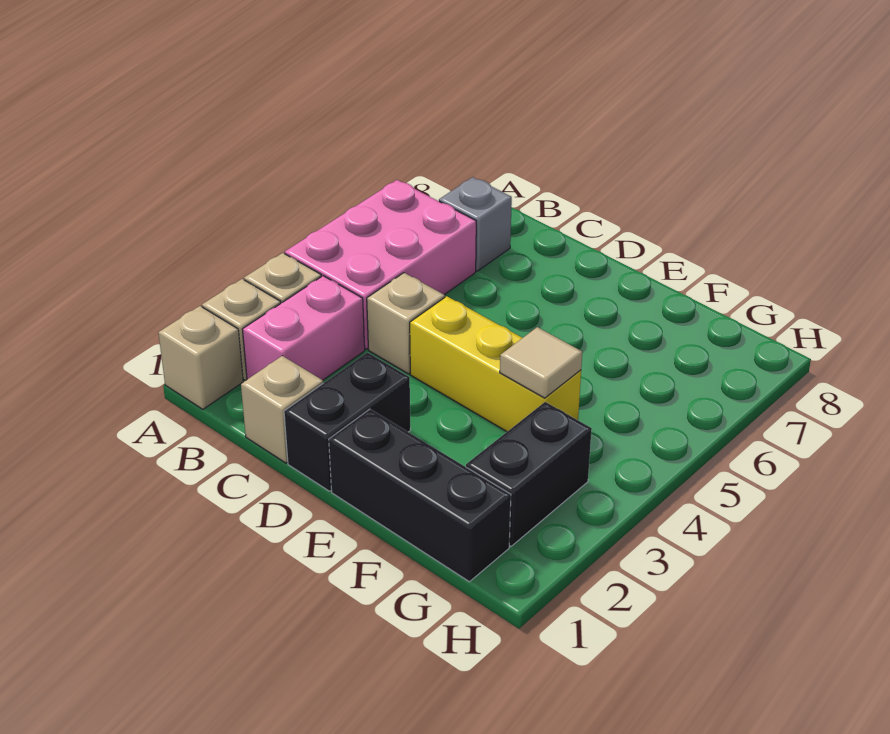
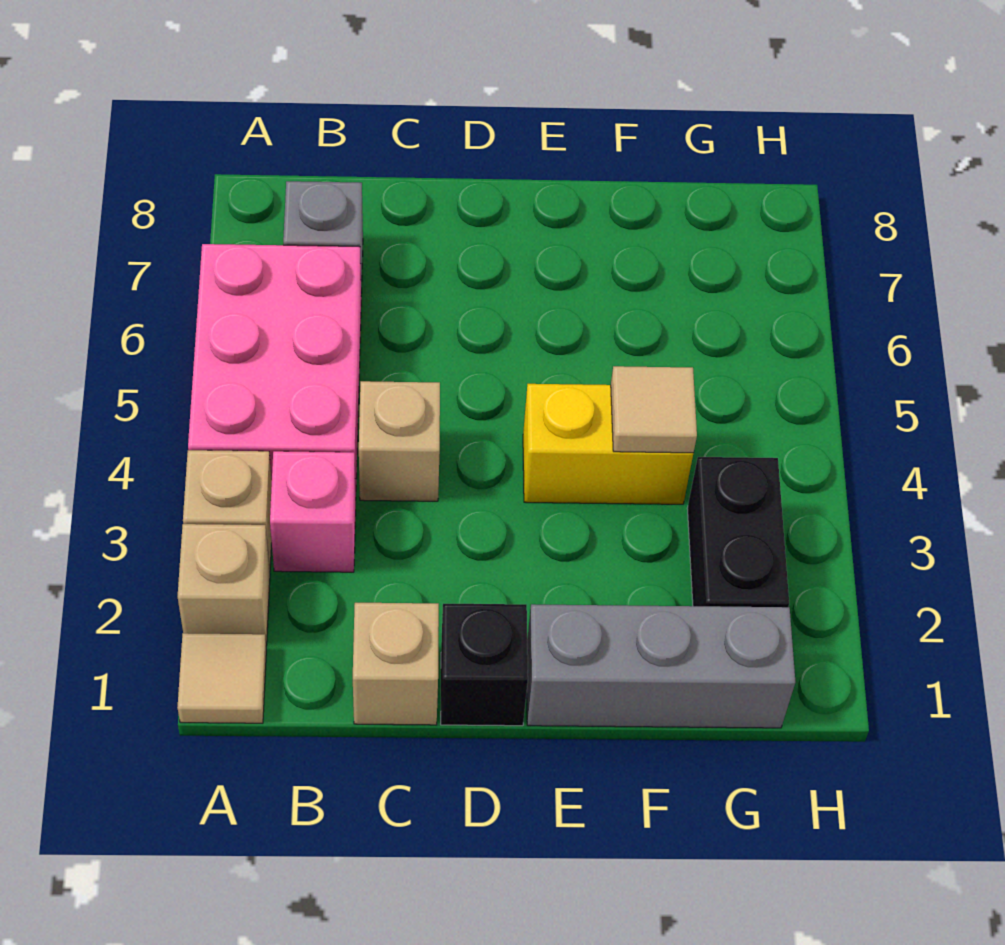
tan brick A1 level 1 -> tan tile A1 level 1
pink brick B2:B3 level 1 -> pink brick B3 level 1
black brick D1:D2 level 1 -> black brick D1 level 1
yellow brick D4:F4 level 1 -> yellow brick E4:F4 level 1
black brick E1:G1 level 1 -> grey brick E1:G1 level 1

